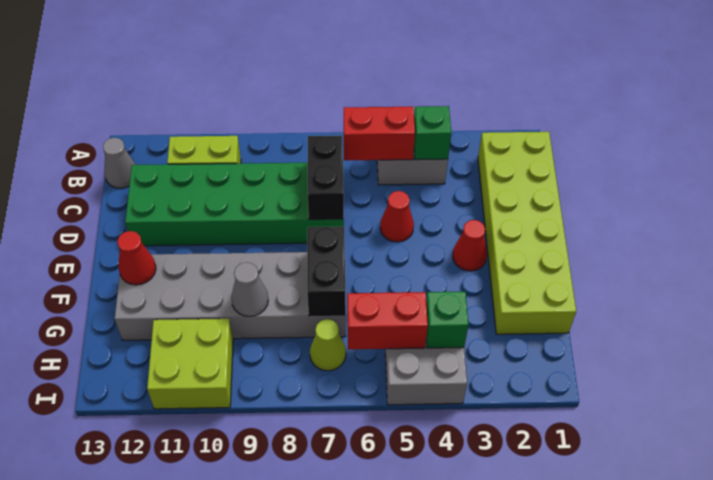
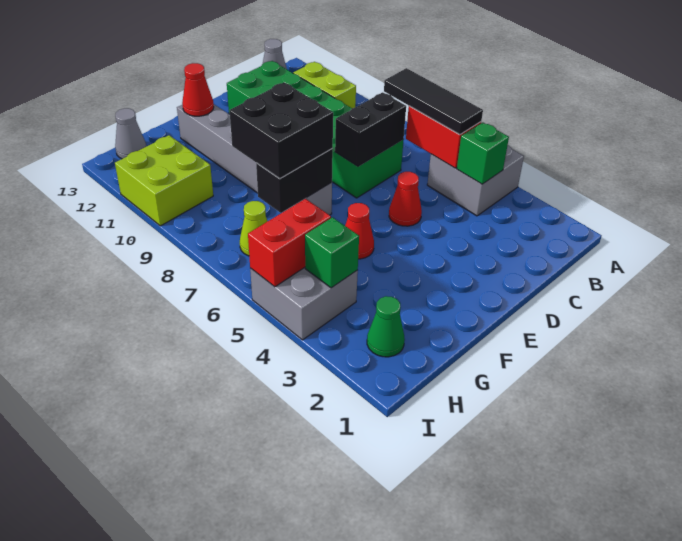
lime brick B1:G2 level 1 -> none
none -> black tile B5:B7 level 3
red cone E3 level 1 -> red cone F5 level 1
grey brick F7:G12 level 1 -> grey brick F7:F12 level 1
none -> black brick F7:G8 level 3
grey cone G9 level 2 -> grey cone H13 level 1
none -> green cone H2 level 1
red brick H5:H6 level 2 -> red brick H5:I5 level 2

